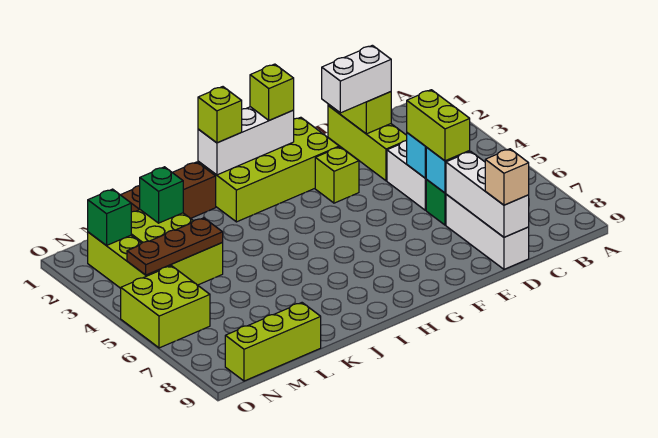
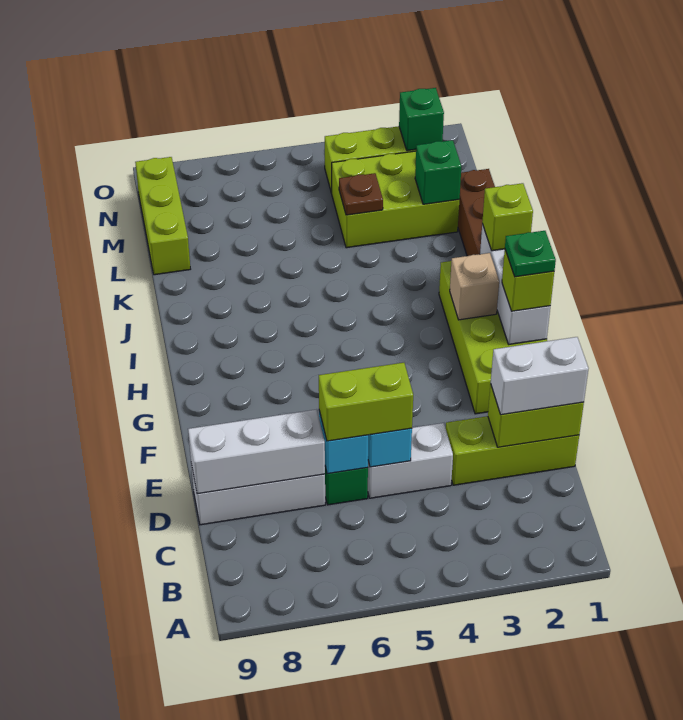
white brick D2:E2 level 3 -> white brick D1:D2 level 3
tan brick D9 level 3 -> tan brick H2 level 2
lime brick F3 level 1 -> none
none -> green plate G1 level 4
brown plate L4:N4 level 2 -> brown plate L4 level 2
lime brick N5:O6 level 1 -> none

